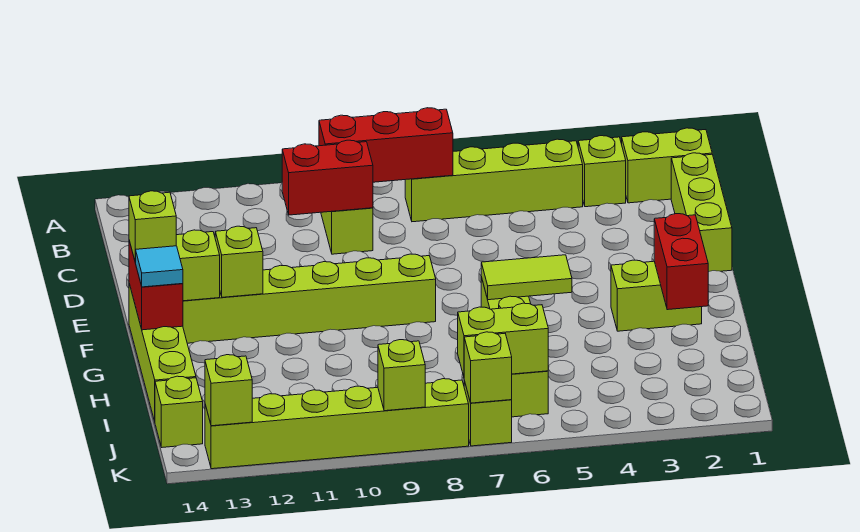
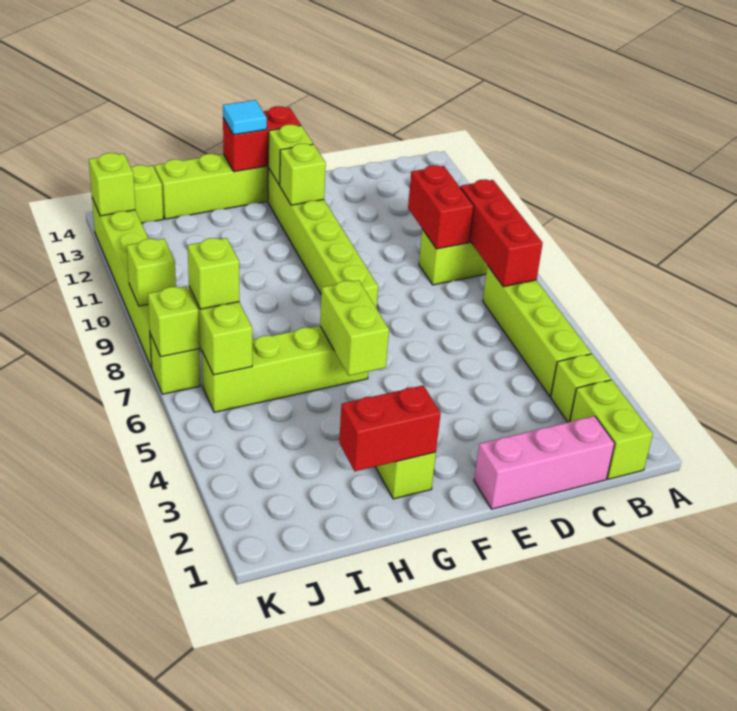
lime brick C1:E1 level 1 -> pink brick C1:E1 level 1
lime brick F14 level 3 -> lime brick J7 level 3
lime tile G5:G6 level 2 -> lime brick G5:G6 level 2

